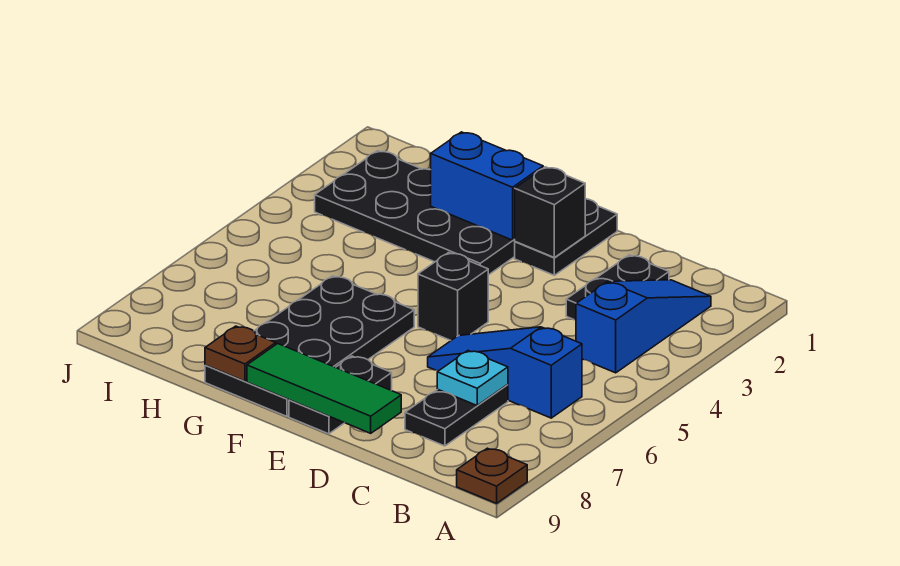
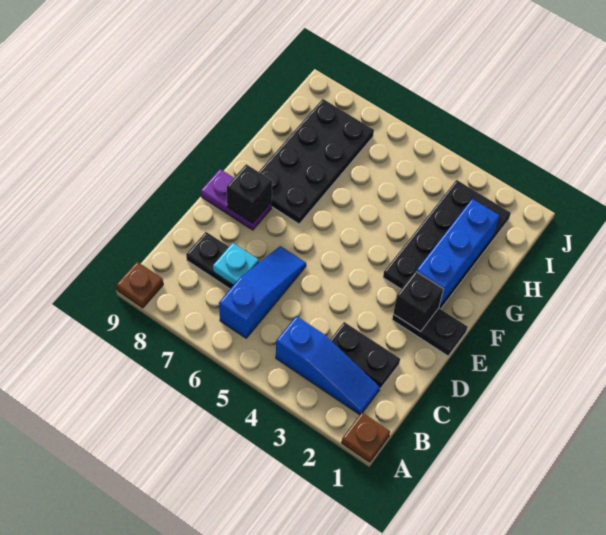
green tile D9:F9 level 2 -> none
black brick E5 level 1 -> black brick E8 level 2
black plate E8:E9 level 1 -> purple plate E8:E9 level 1
blue brick F2:G2 level 2 -> blue brick F2:H2 level 2
black plate F6:G9 level 1 -> black plate F7:I8 level 1
brown plate G9 level 2 -> brown plate A1 level 1

